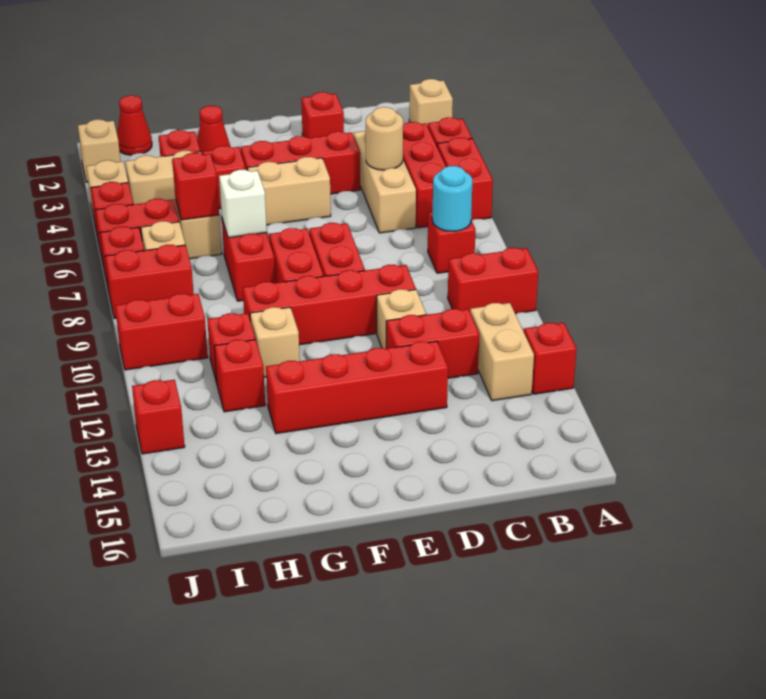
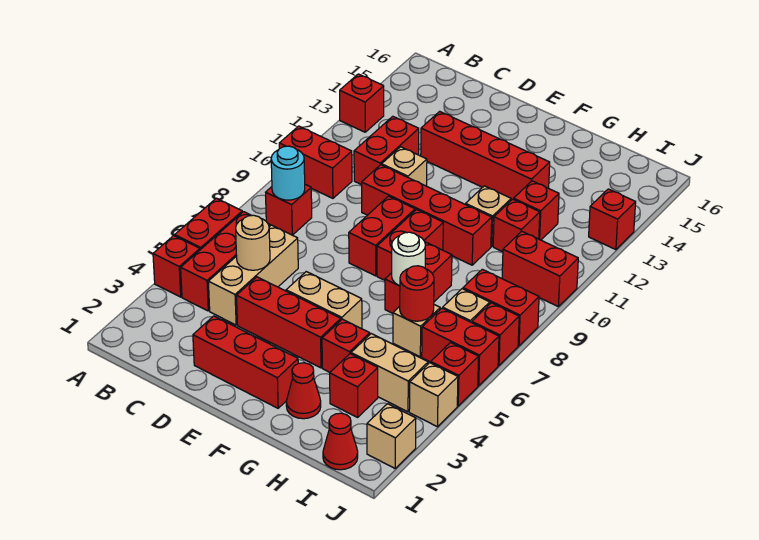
tan brick A2 level 1 -> none
tan brick B12:B13 level 1 -> none
red brick C12:D12 level 1 -> red brick C11:C12 level 1
red brick D2 level 1 -> red brick D2:F2 level 1
white brick G7 level 2 -> white round brick G7 level 2
red brick H6 level 2 -> red round brick H6 level 2

